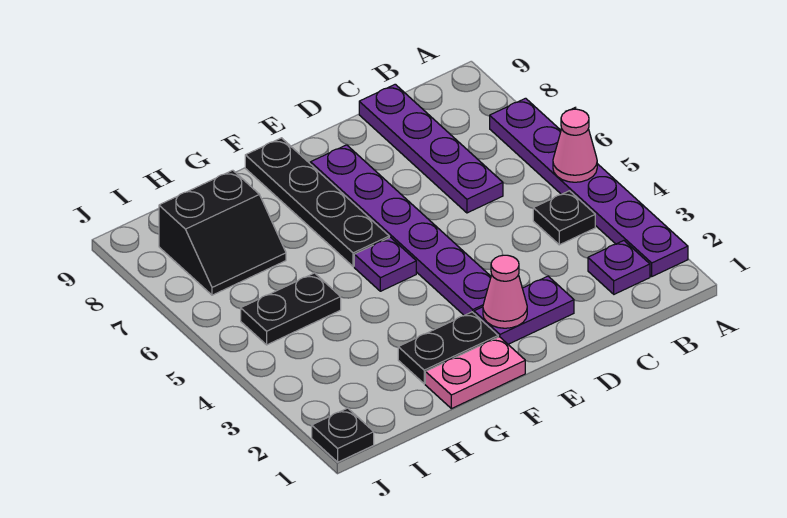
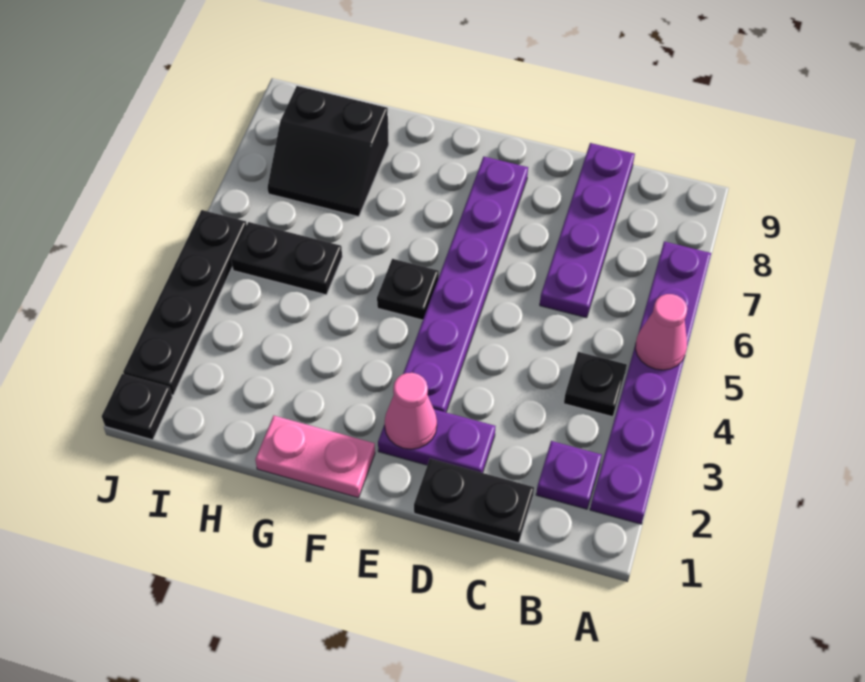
black plate F2:G2 level 1 -> black plate C1:D1 level 1
purple plate F5 level 1 -> black plate F5 level 1
black plate F6:F9 level 1 -> black plate J2:J5 level 1

